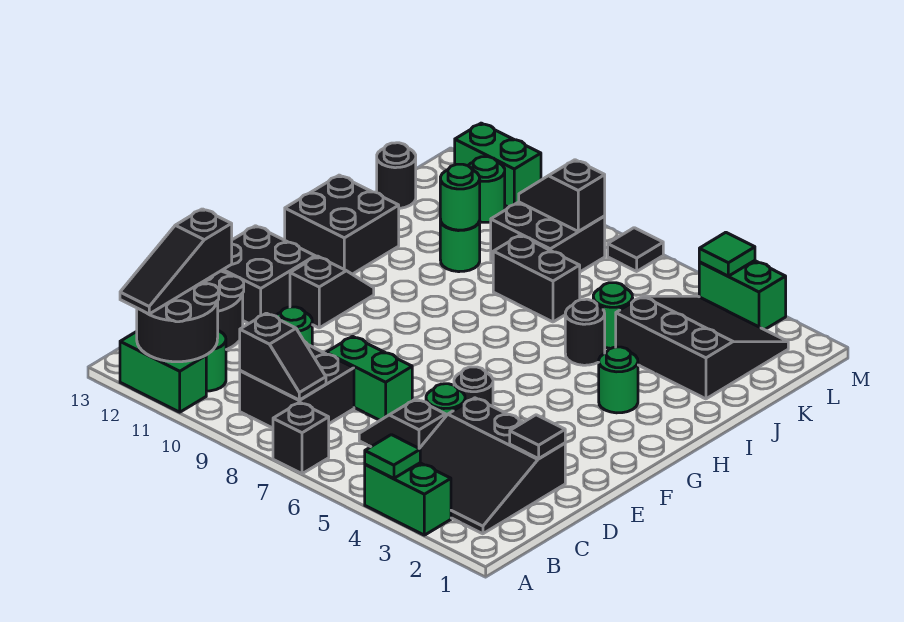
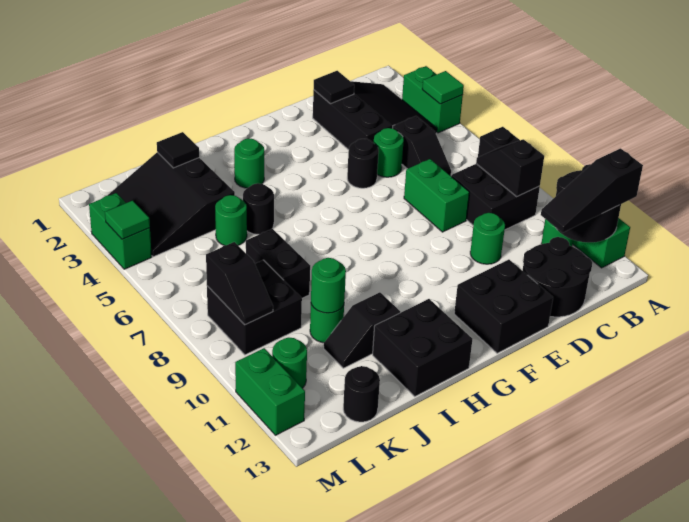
black slope A12:C12 level 3 top C -> black slope A12:C12 level 3 top A
black slope F11:G11 level 1 top F -> black slope I11:J11 level 1 top I
black tile M7 level 1 -> black tile J2 level 2

